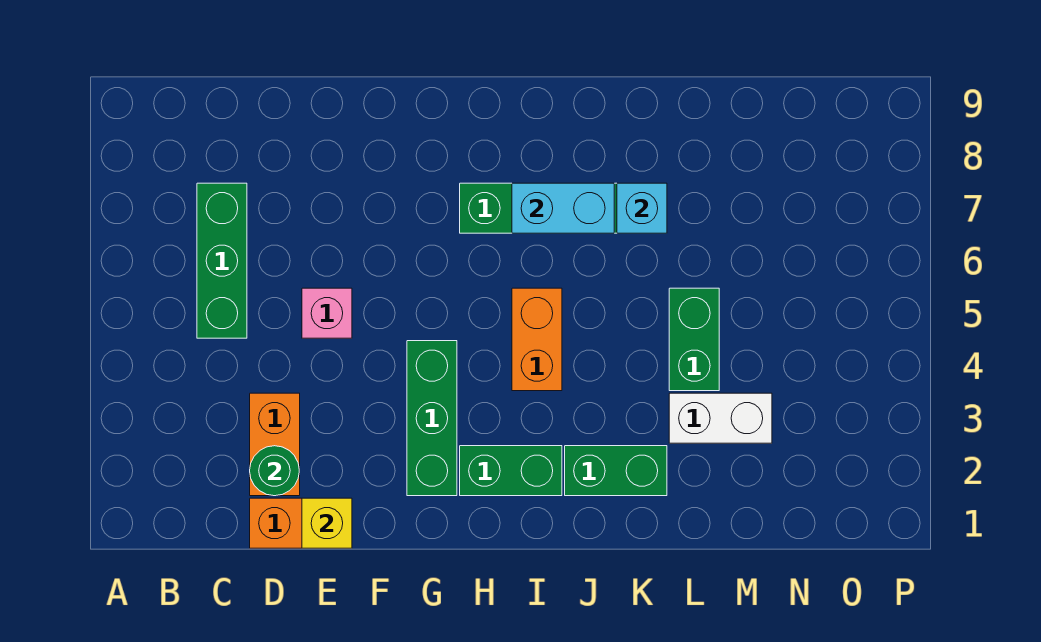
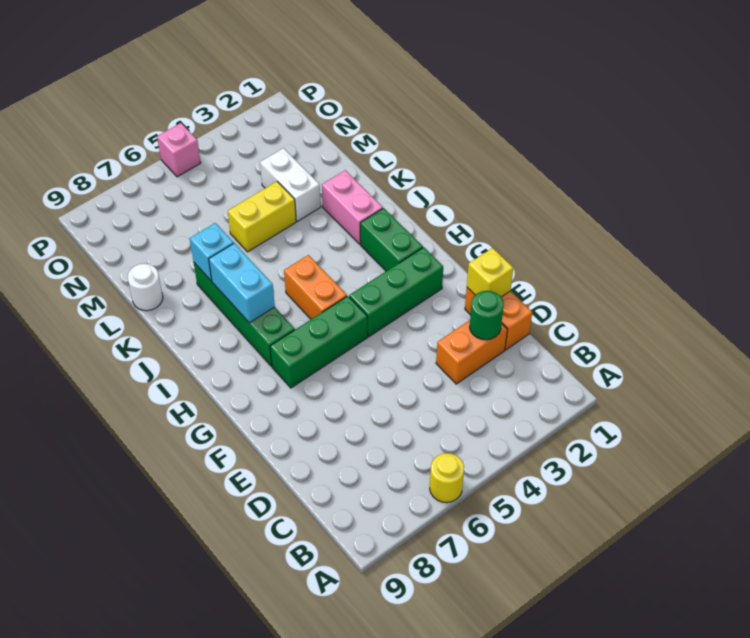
none -> yellow round brick A6 level 1
green brick C5:C7 level 1 -> green brick G5:G7 level 1
pink brick E5 level 1 -> pink brick P5 level 1
orange brick I4:I5 level 1 -> orange brick H5:I5 level 1
green brick J2:K2 level 1 -> pink brick J2:K2 level 1
green brick L4:L5 level 1 -> yellow brick L4:L5 level 1
none -> white round brick L9 level 1

